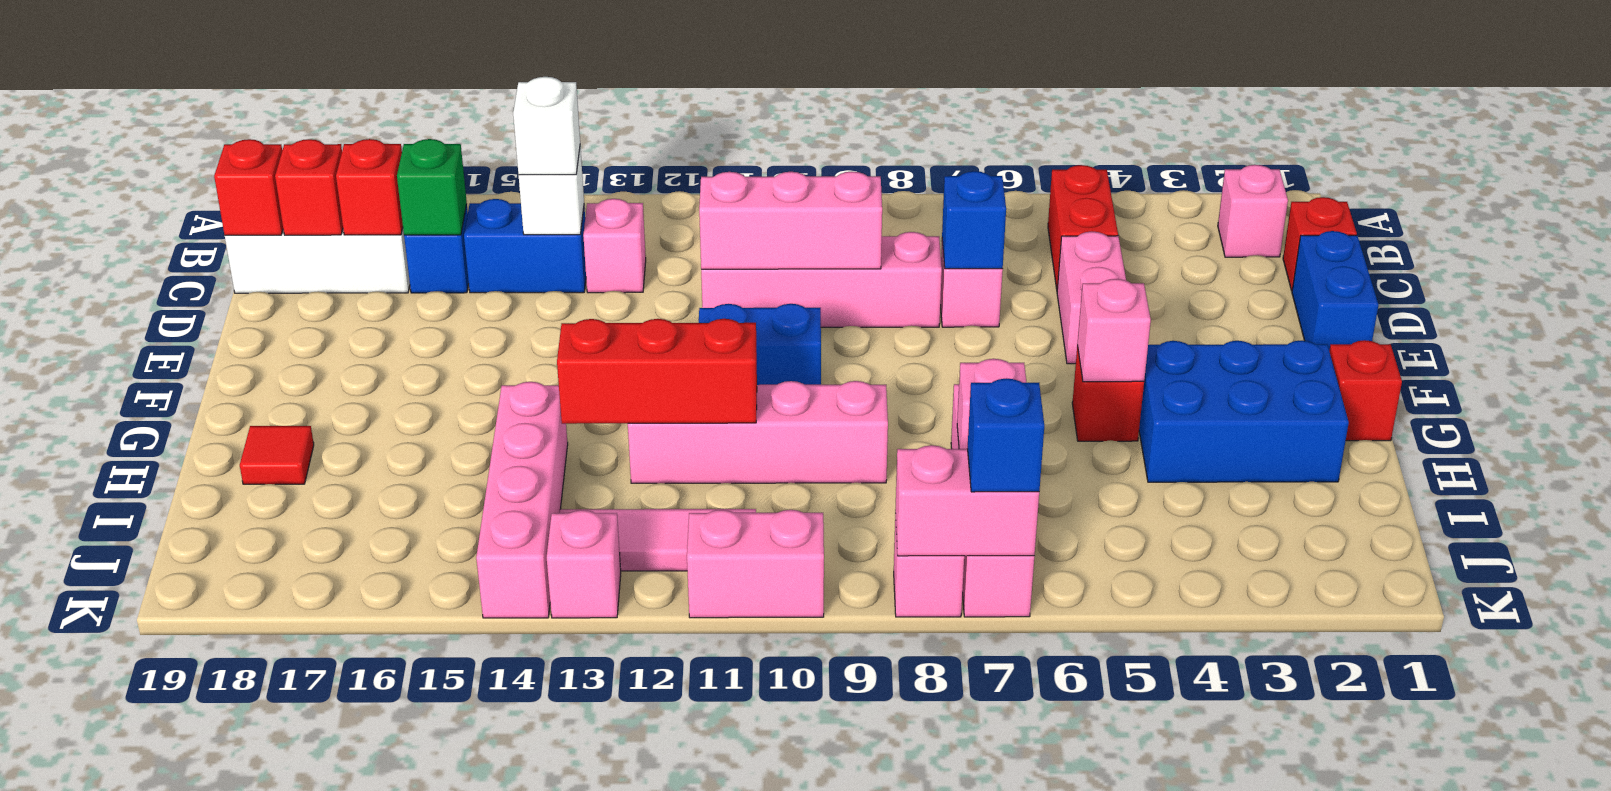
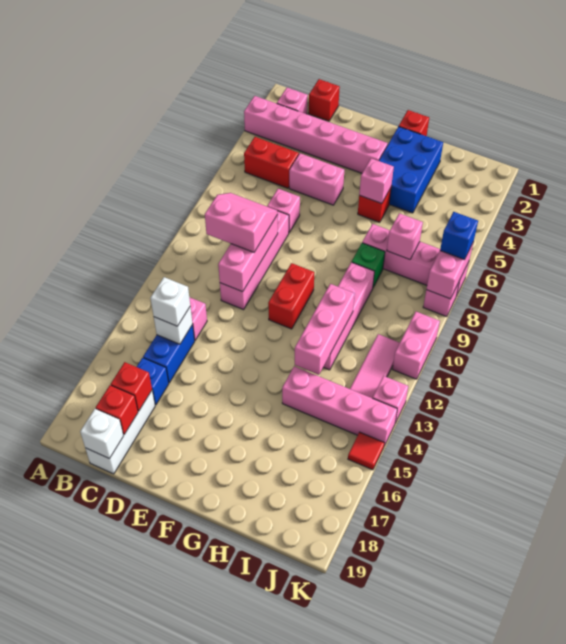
none -> pink brick A3:F3 level 1
none -> pink slope C9:D10 level 3 top 10
green brick C16 level 2 -> green brick H8 level 1
red brick C19 level 2 -> white brick C19 level 2
blue brick D1:E1 level 1 -> none
blue brick D7 level 2 -> none
blue brick F10:F11 level 1 -> red brick F10:F11 level 1
red brick H11:H13 level 2 -> pink brick H11:H13 level 2
red tile H18 level 1 -> red tile K15 level 1

